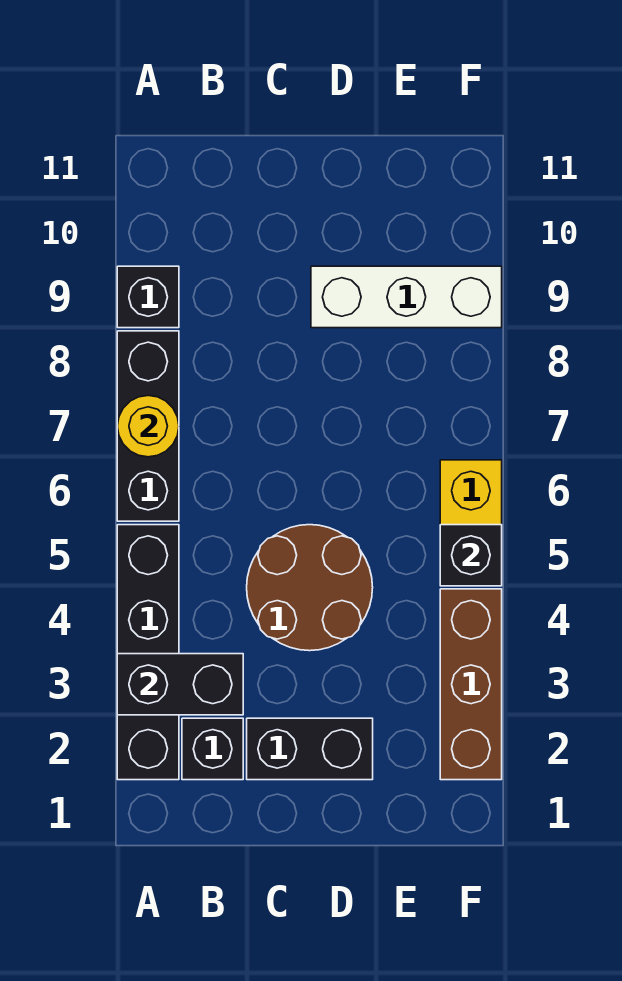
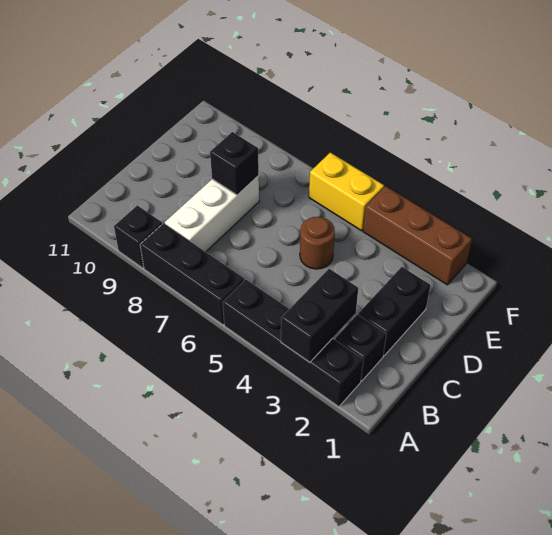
yellow round brick A7 level 2 -> none
brown round brick C4:D5 level 1 -> brown round brick D5 level 1
white brick D9:F9 level 1 -> white brick B8:D8 level 1
black brick F5 level 2 -> black brick D8 level 2

